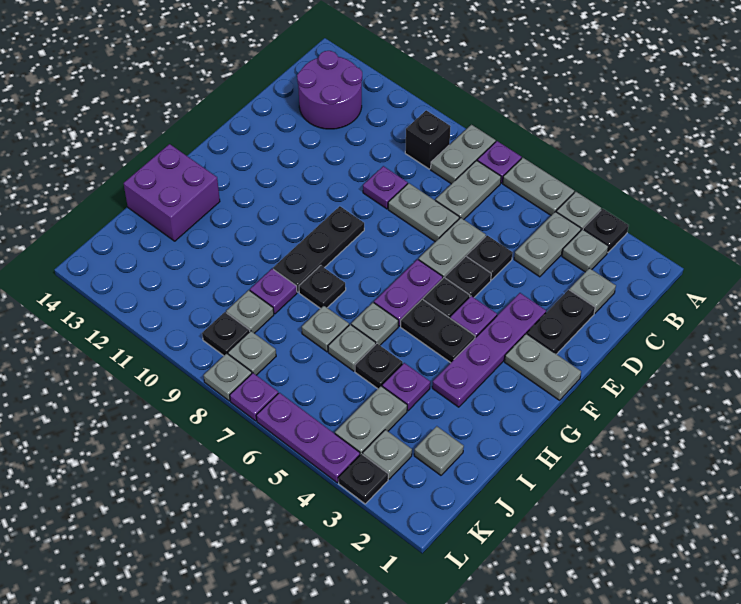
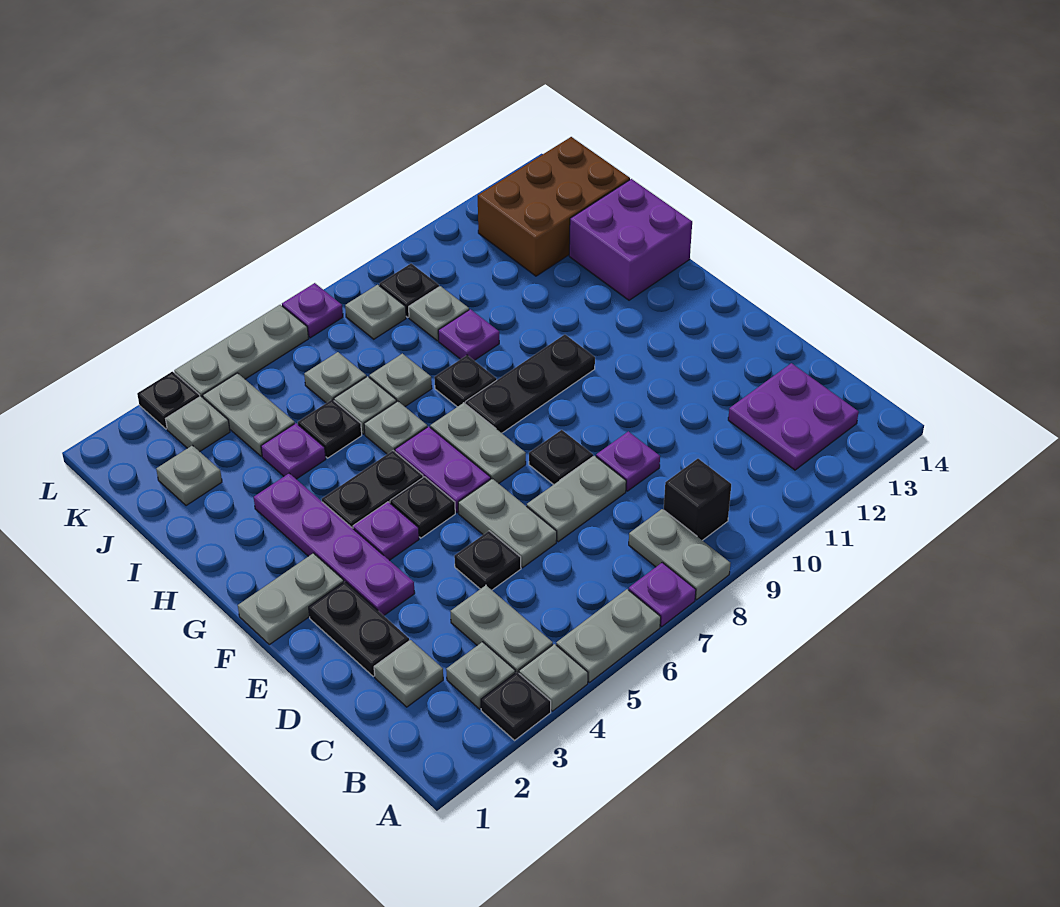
grey plate B7:C7 level 1 -> grey plate F7:G7 level 1
purple round brick B12:C13 level 1 -> purple plate B12:C13 level 1
black plate E5 level 1 -> black plate E8 level 1
black plate F9:H9 level 1 -> black plate G8:G10 level 1
none -> brown brick J12:K14 level 1
purple plate L4:L6 level 1 -> grey plate L4:L6 level 1
grey plate L8 level 1 -> grey plate J6 level 1

